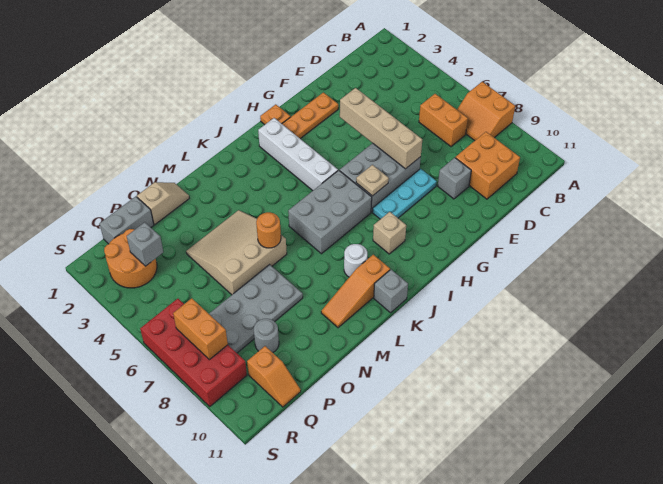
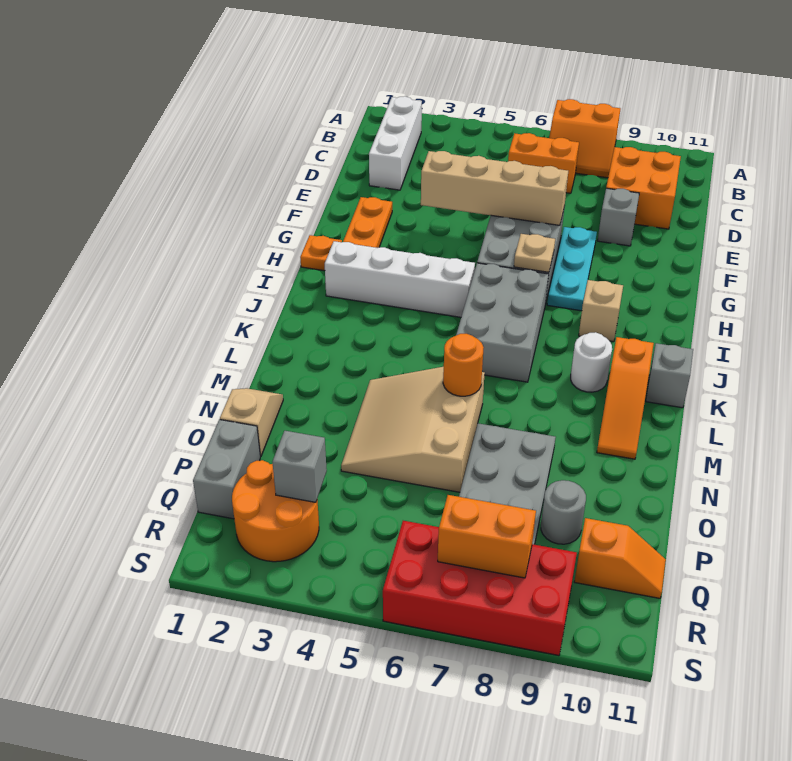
none -> white brick B2:D2 level 1

